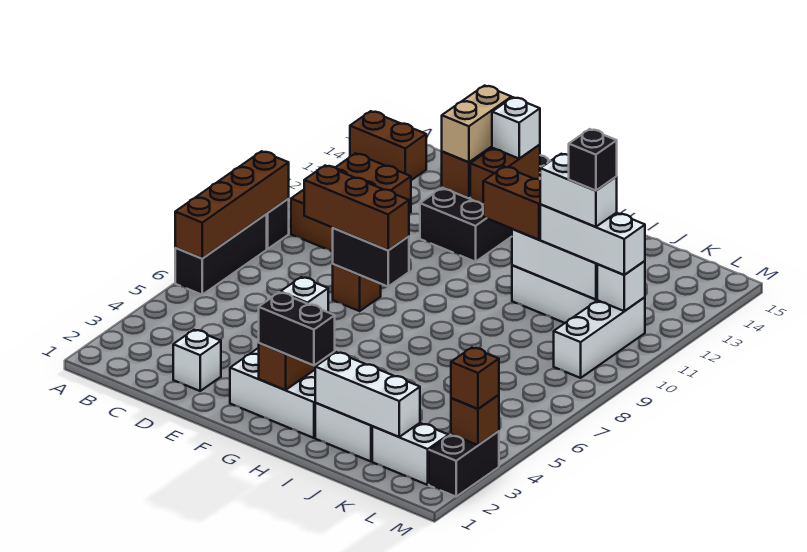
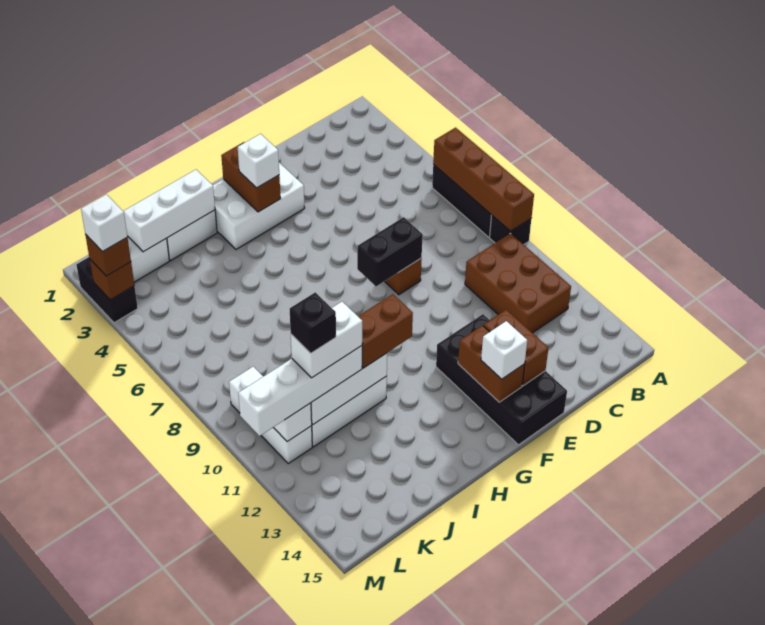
brown brick A14:B14 level 1 -> none
white brick D2 level 1 -> white brick M3 level 4
brown brick D8:F8 level 3 -> none
tan brick E13:E14 level 3 -> none
black brick G2:H2 level 3 -> none
white brick J11:L11 level 3 -> white brick J11:M11 level 3

